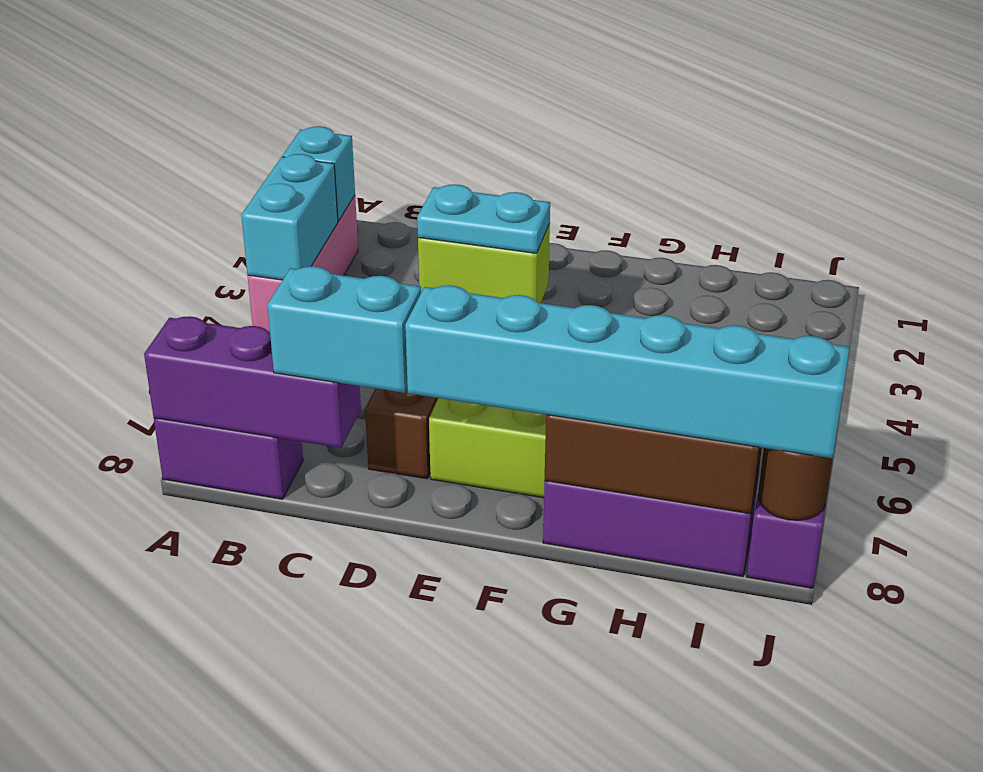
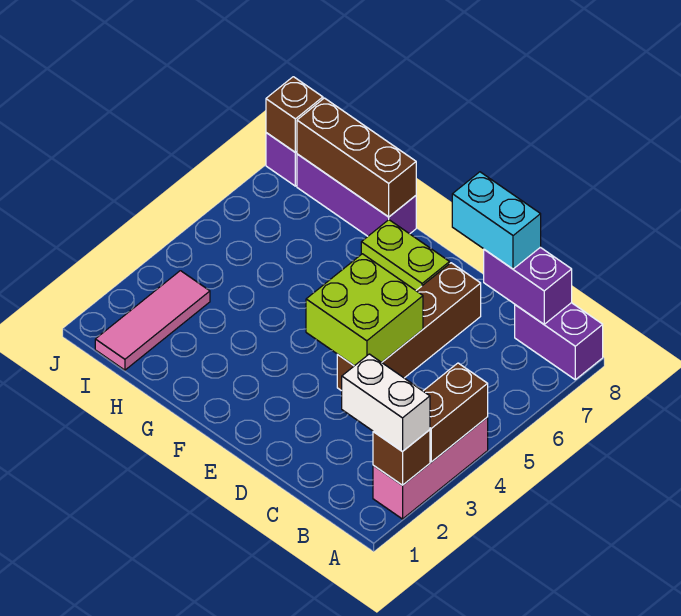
cyan brick A2 level 2 -> brown brick A2 level 2
none -> white brick A2:B2 level 3
cyan brick A3:A4 level 2 -> brown brick A3:A4 level 2
purple brick A8:C8 level 2 -> purple brick B8:C8 level 2
lime brick D4:E4 level 2 -> lime brick D4:E5 level 2
cyan plate D4:E4 level 3 -> none
cyan brick E8:J8 level 3 -> none
none -> pink tile I1:I3 level 1
brown round brick J8 level 2 -> brown brick J8 level 2

